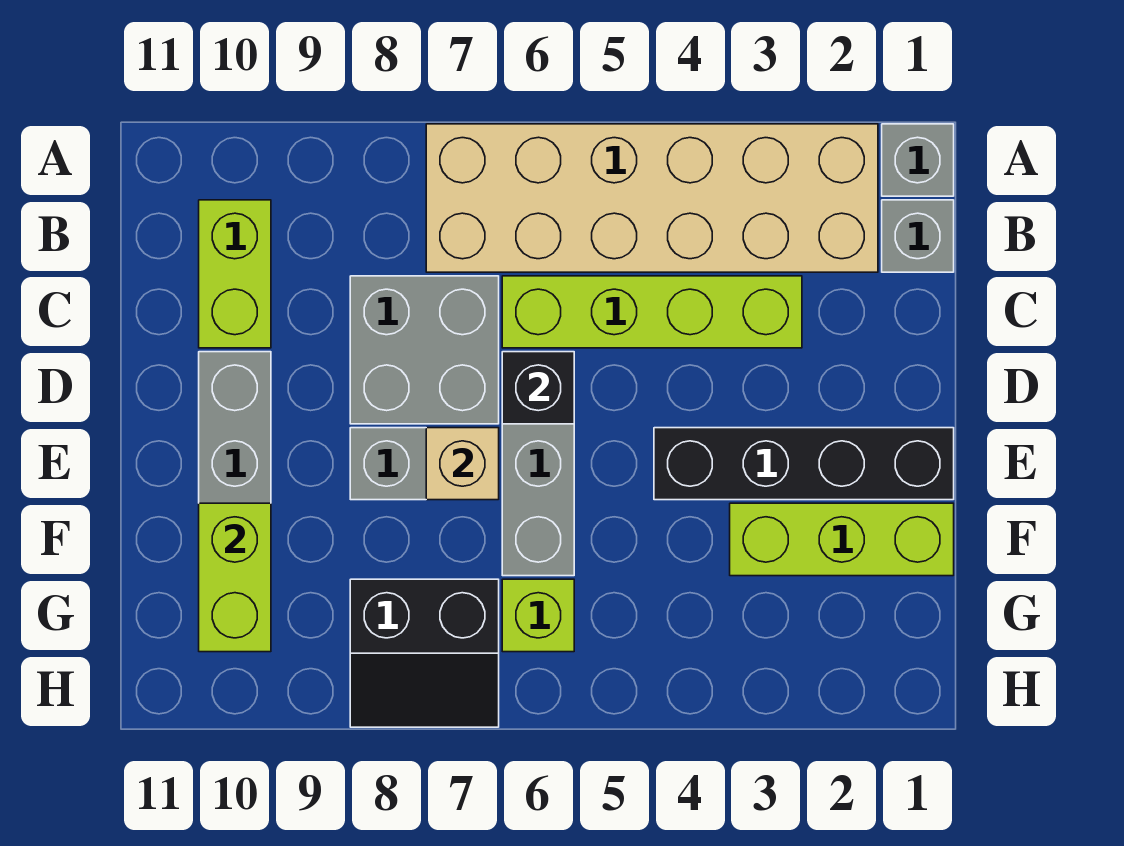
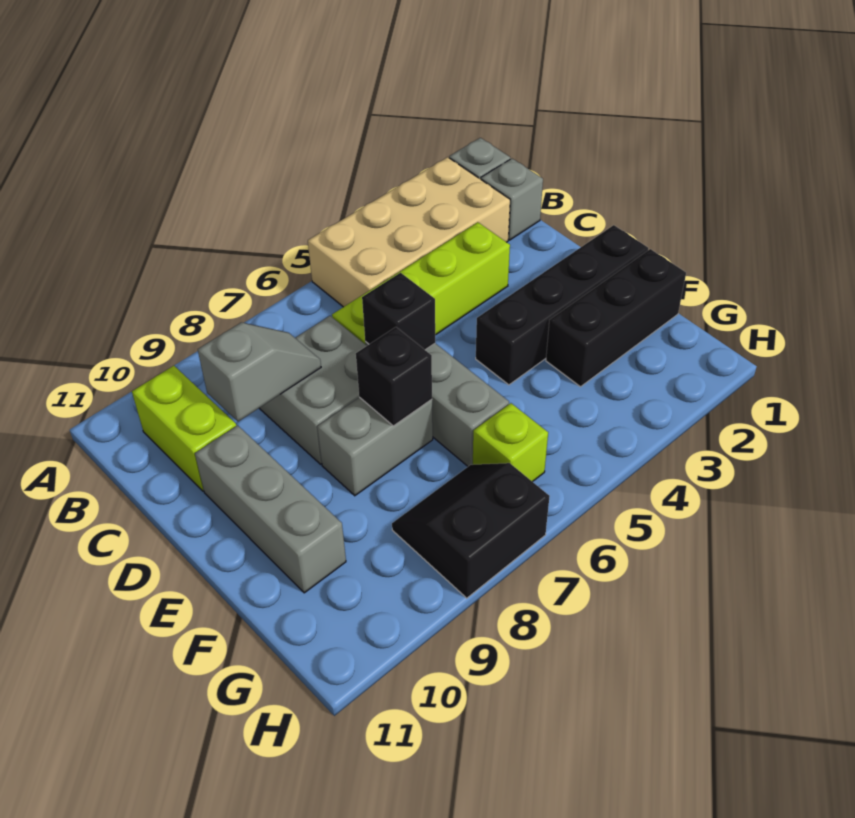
tan brick A2:B7 level 1 -> tan brick A2:B5 level 1
none -> grey slope C8:C9 level 2 top 9
tan brick E7 level 2 -> black brick E7 level 2
lime brick F1:F3 level 1 -> black brick F1:F3 level 1
lime brick F10:G10 level 2 -> none
black slope G7:H8 level 1 top G -> black slope G7:H8 level 1 top H

